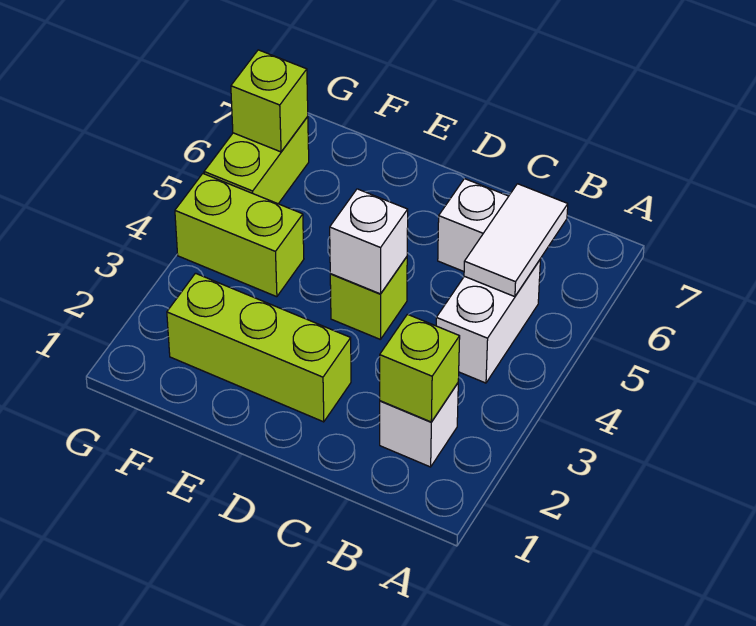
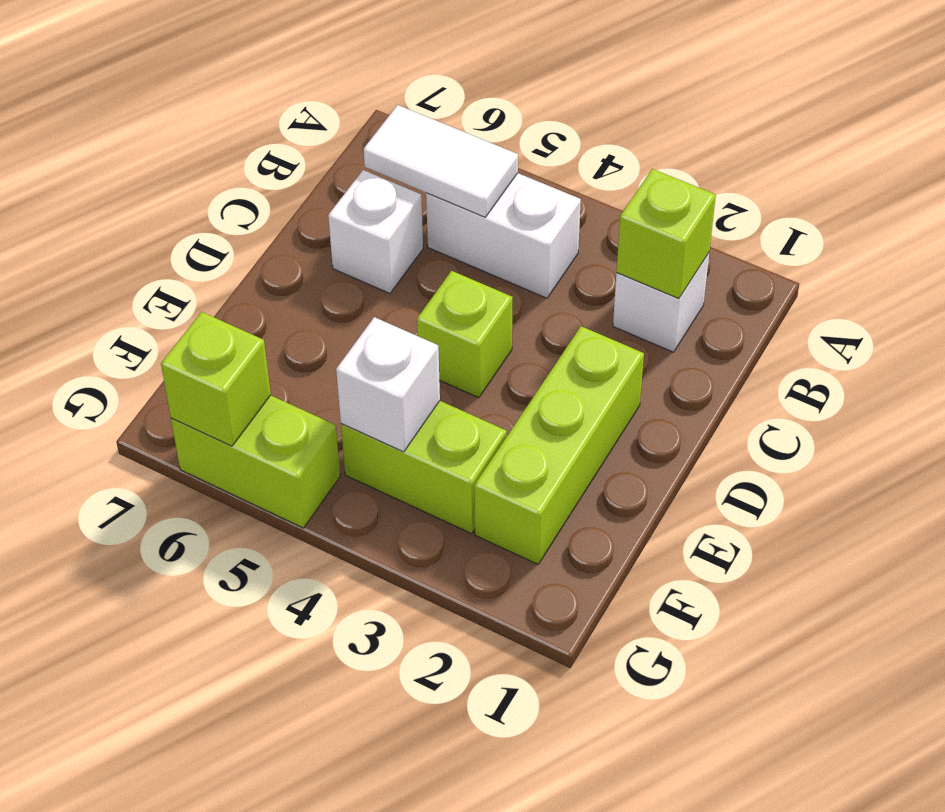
white brick D4 level 2 -> white brick F4 level 2
lime brick F4:G4 level 1 -> lime brick F3:F4 level 1

